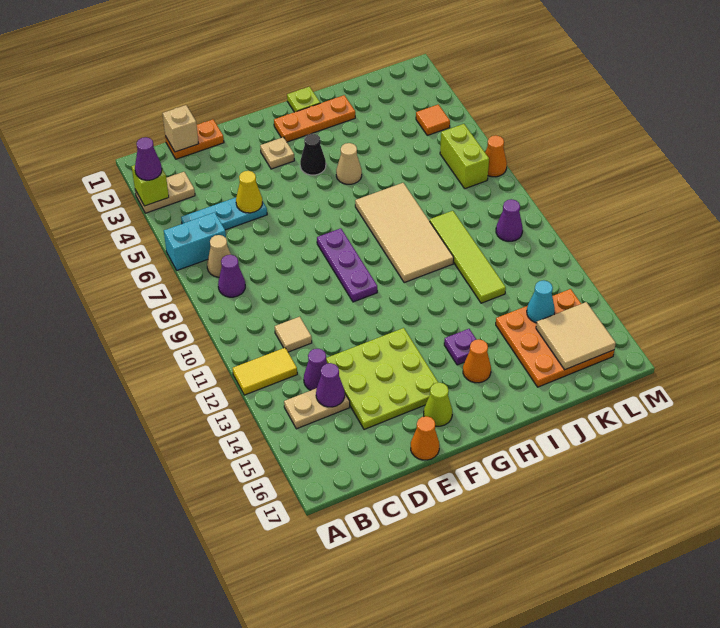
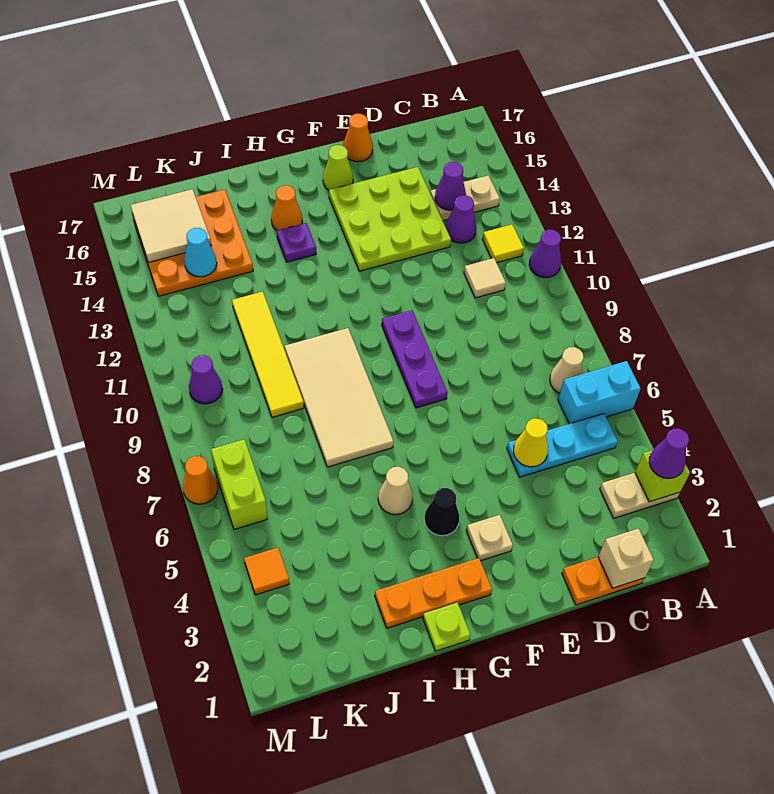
yellow tile A12:B12 level 1 -> yellow tile B12 level 1
purple cone B8 level 1 -> purple cone A11 level 1
lime tile J9:J12 level 1 -> yellow tile J9:J12 level 1

